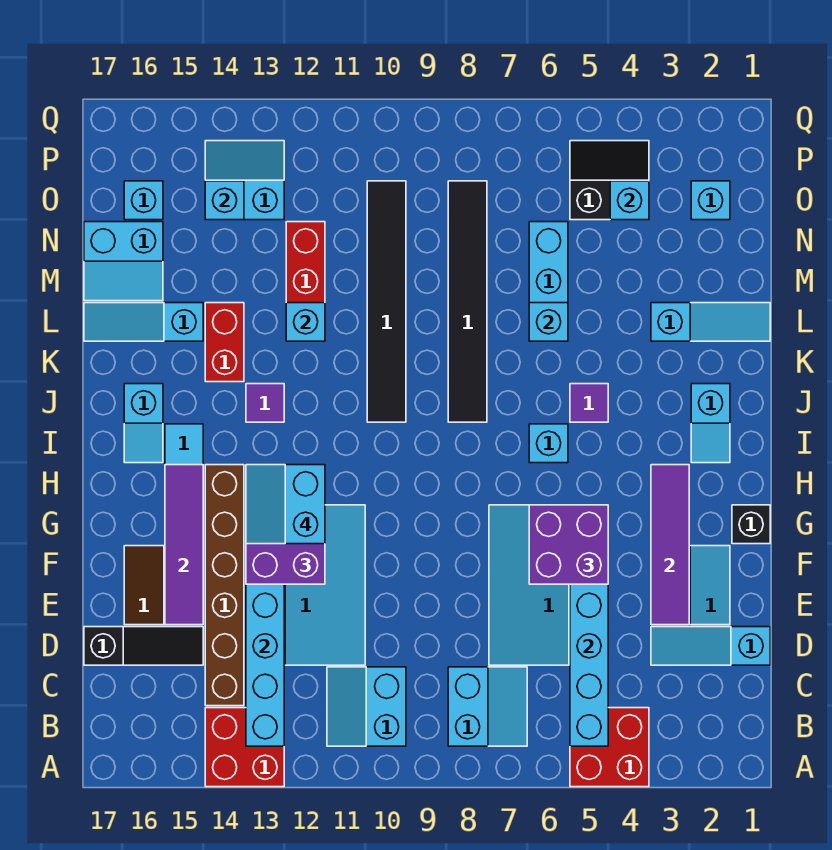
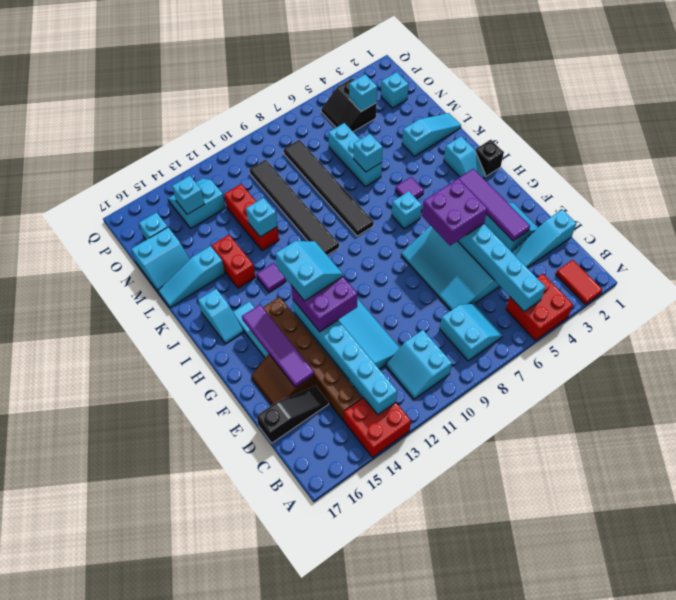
none -> red tile A2:B2 level 1
black brick G1 level 1 -> black brick I1 level 1
cyan slope G12:H13 level 4 top 12 -> cyan slope G12:H13 level 4 top 13
black slope O4:P5 level 1 top O -> black slope O4:P5 level 1 top 4

